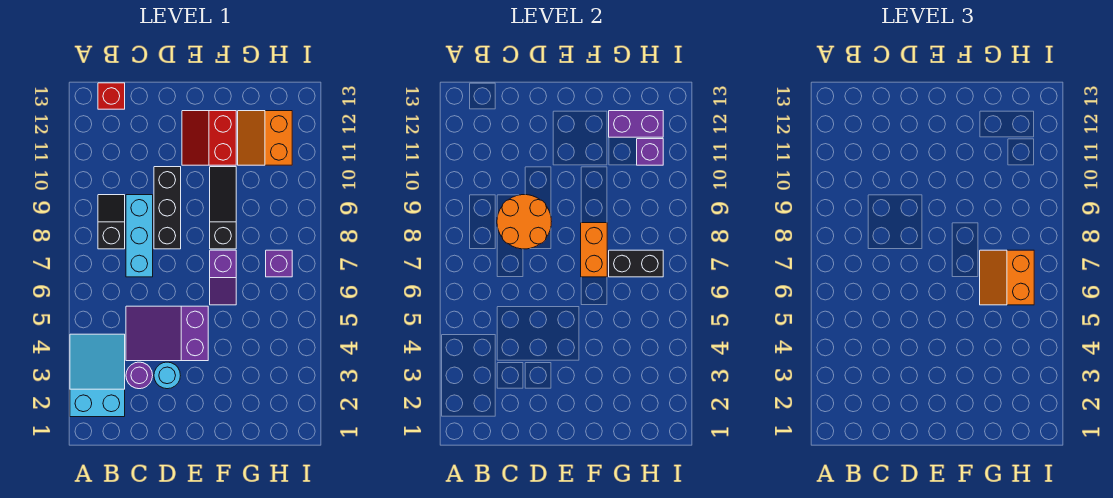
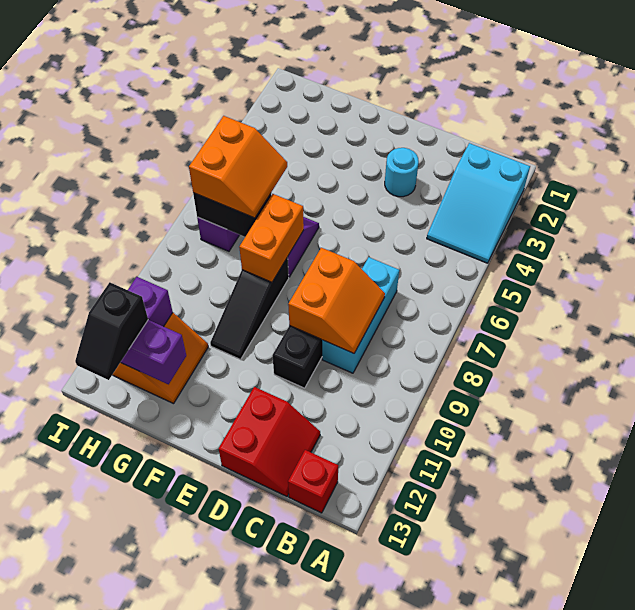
black slope B8:B9 level 1 top 8 -> black slope H12:H13 level 3 top 12
purple round brick C3 level 1 -> none
purple slope C4:E5 level 1 top E -> none
orange round brick C8:D9 level 2 -> orange slope C8:D9 level 2 top D
red slope E11:F12 level 1 top F -> red slope C12:D13 level 1 top D

